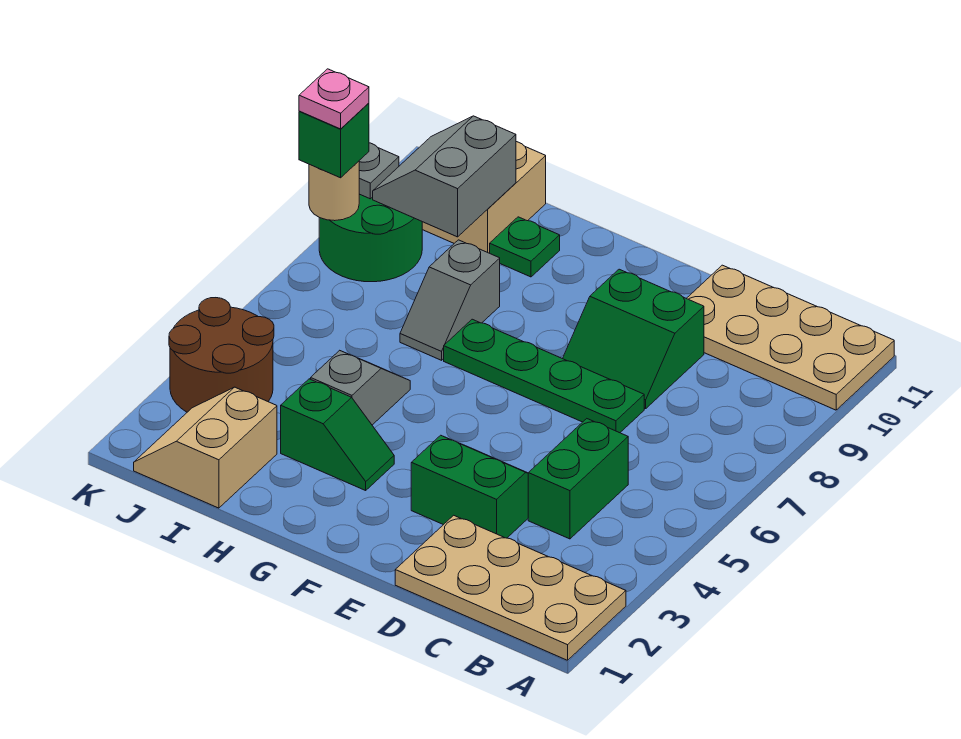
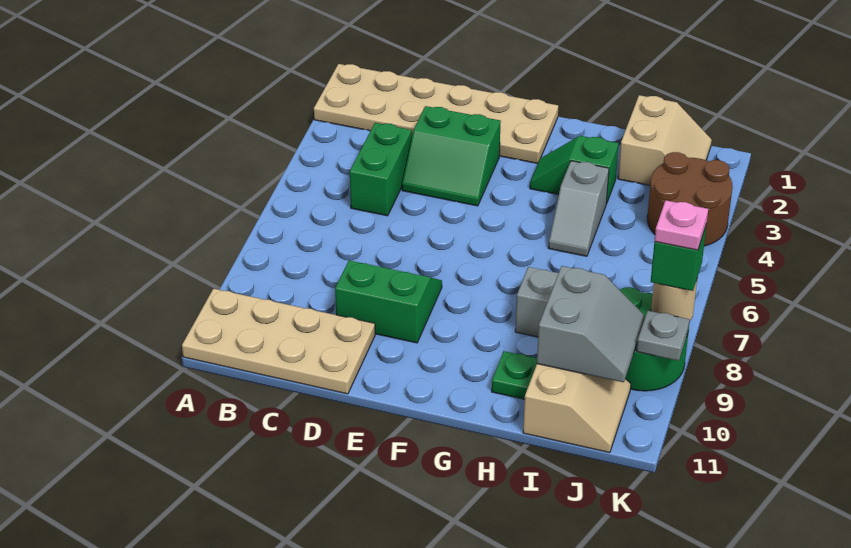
tan plate A1:D2 level 1 -> tan plate A1:F2 level 1
green plate D7:G7 level 1 -> none

